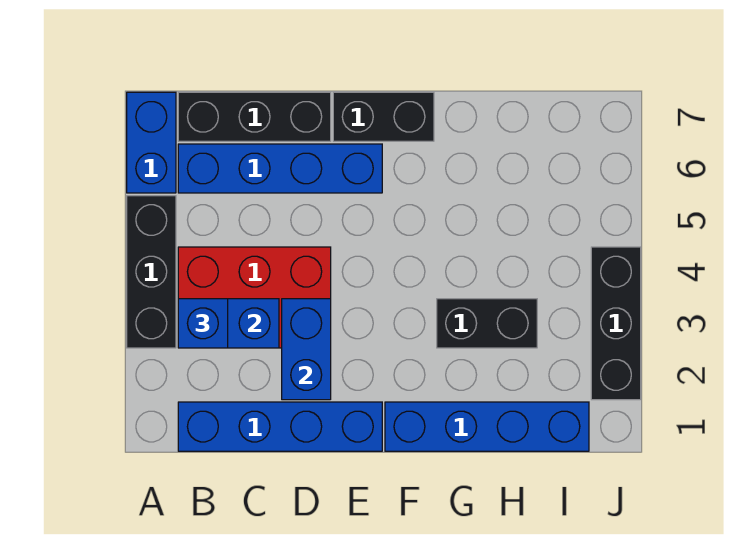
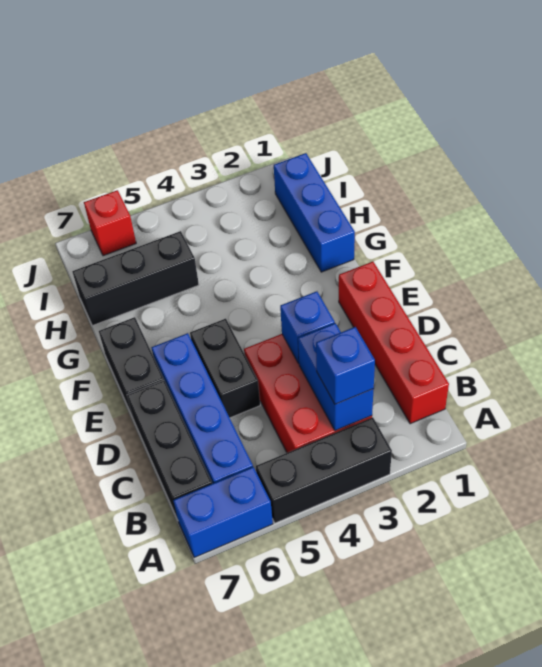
blue brick B1:E1 level 1 -> red brick B1:E1 level 1
blue brick D2:D3 level 2 -> blue brick D3 level 2
blue brick F1:I1 level 1 -> blue brick G1:I1 level 1
black brick G3:H3 level 1 -> black brick D5:E5 level 1
black brick J2:J4 level 1 -> black brick H5:H7 level 1
none -> red brick J6 level 1

